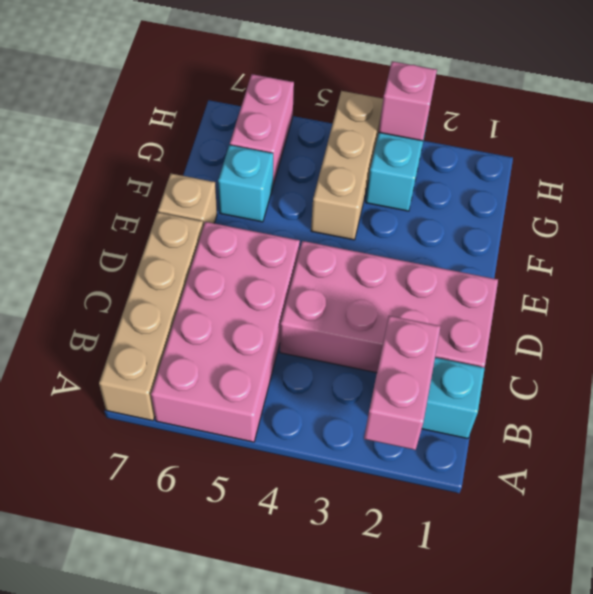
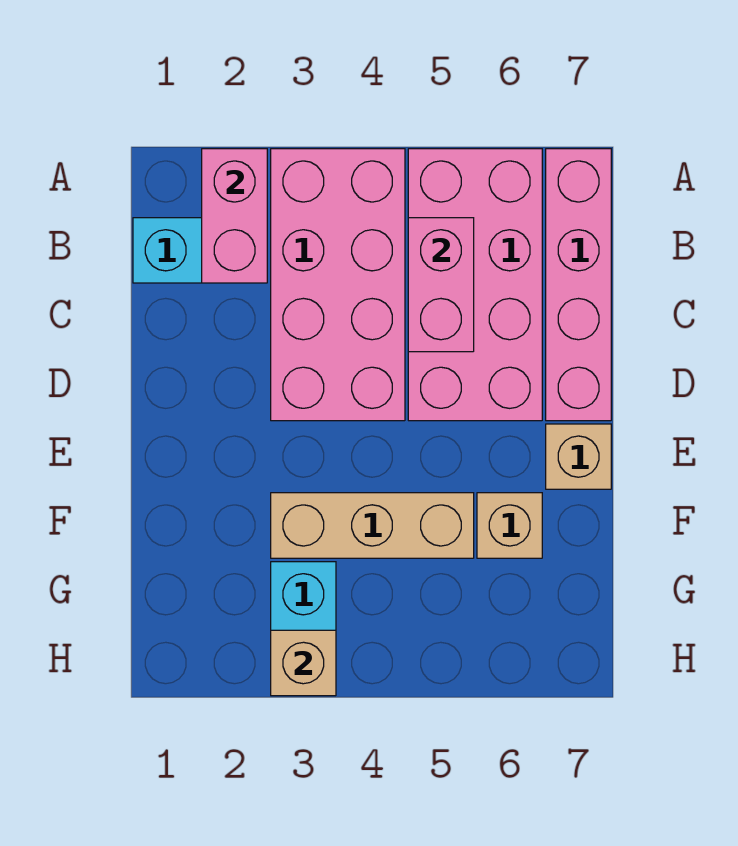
tan brick A7:D7 level 1 -> pink brick A7:D7 level 1
pink brick C1:D4 level 1 -> pink brick A3:D4 level 1
tan brick F4:H4 level 1 -> tan brick F3:F5 level 1
cyan brick F6 level 1 -> tan brick F6 level 1
pink brick G6:H6 level 1 -> pink brick B5:C5 level 2
pink brick H3 level 2 -> tan brick H3 level 2

